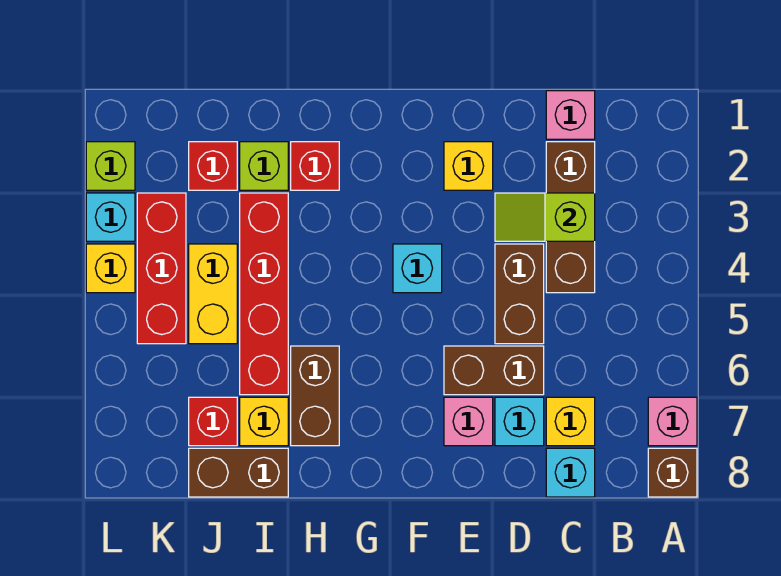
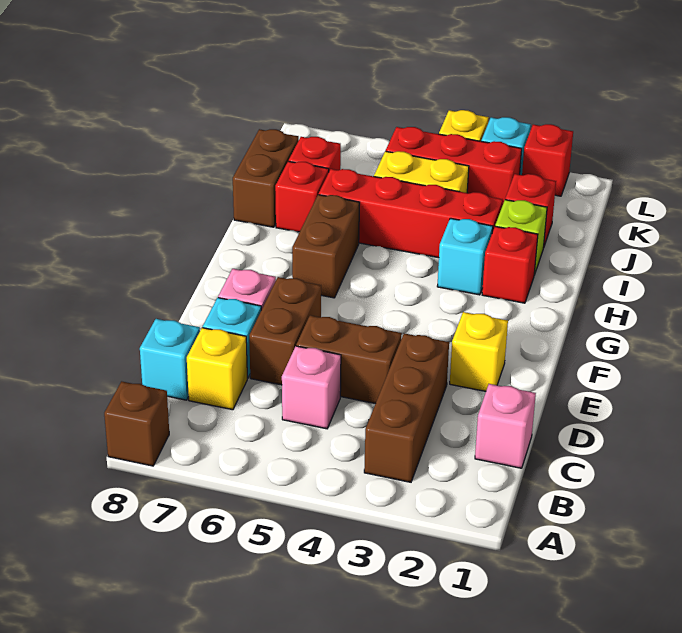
pink brick A7 level 1 -> pink brick C5 level 1
brown brick C2:C4 level 1 -> brown brick B3:D3 level 1
lime slope C3:D3 level 2 top C -> none
cyan brick F4 level 1 -> cyan brick H3 level 1
brown brick H6:H7 level 1 -> brown brick G6:H6 level 1
yellow brick I7 level 1 -> red brick I7 level 1
lime brick L2 level 1 -> red brick L2 level 1

